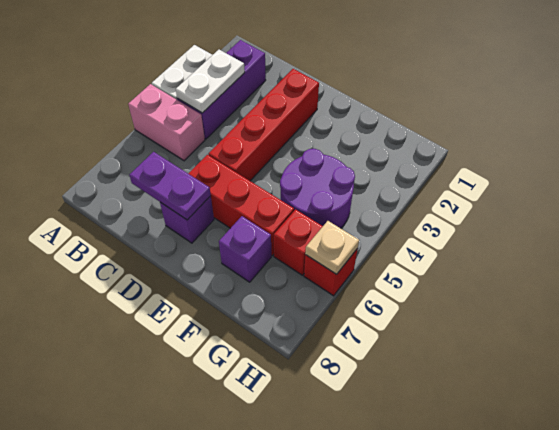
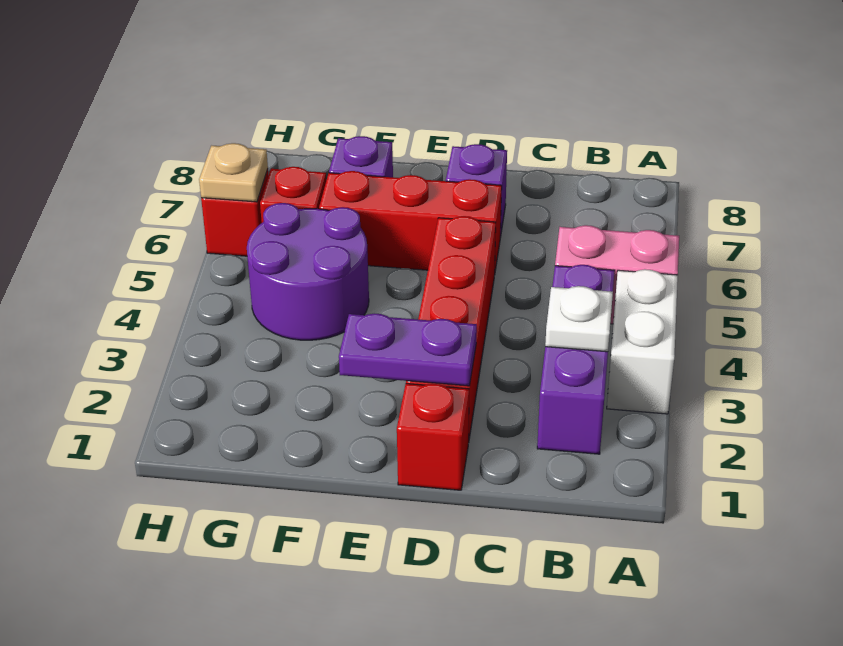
white plate B3:B4 level 2 -> white plate B3 level 2
purple plate C7:D7 level 2 -> purple plate D2:E2 level 2
none -> red brick D1 level 1

